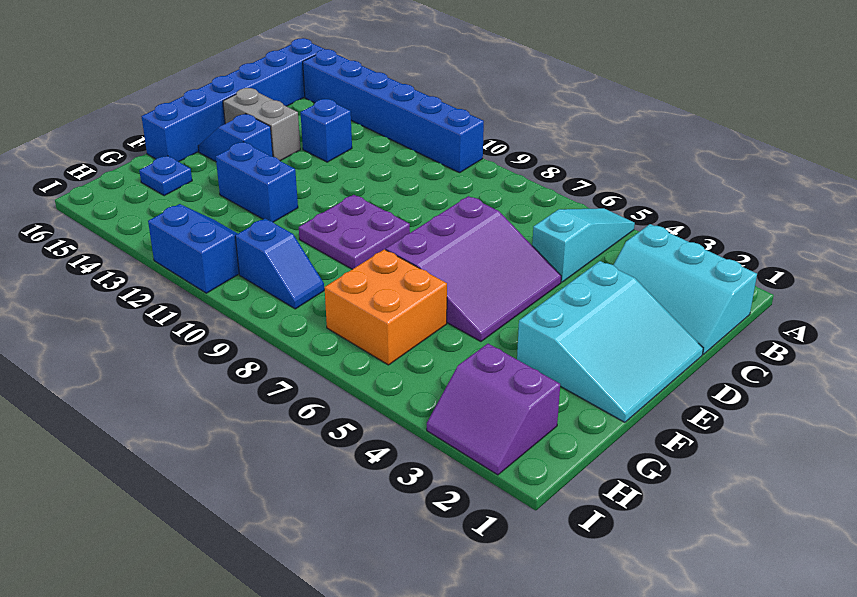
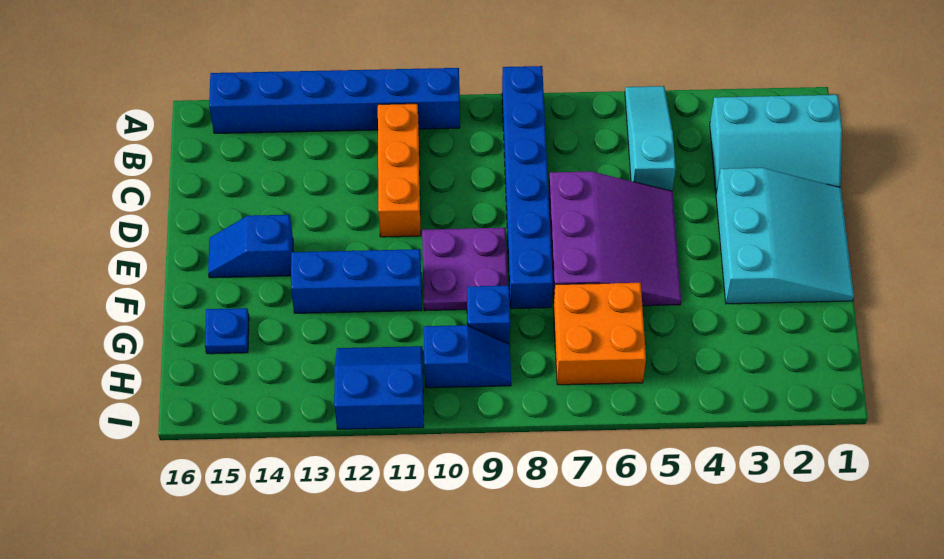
blue brick A16:F16 level 1 -> blue brick A8:F8 level 1
none -> orange brick B11:D11 level 1
blue brick C13 level 1 -> blue brick G9 level 1
grey brick D14:D15 level 1 -> none
blue brick F12:F13 level 1 -> blue brick F11:F13 level 1
purple slope H2:I3 level 1 top H -> none

